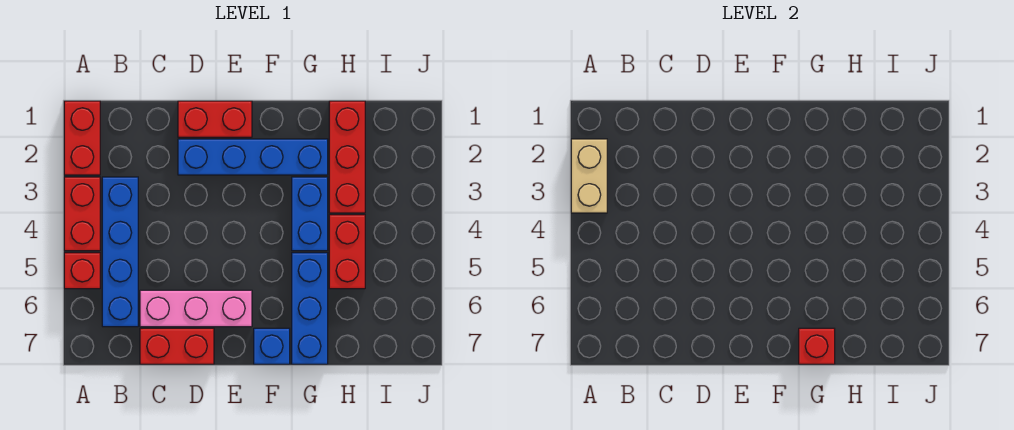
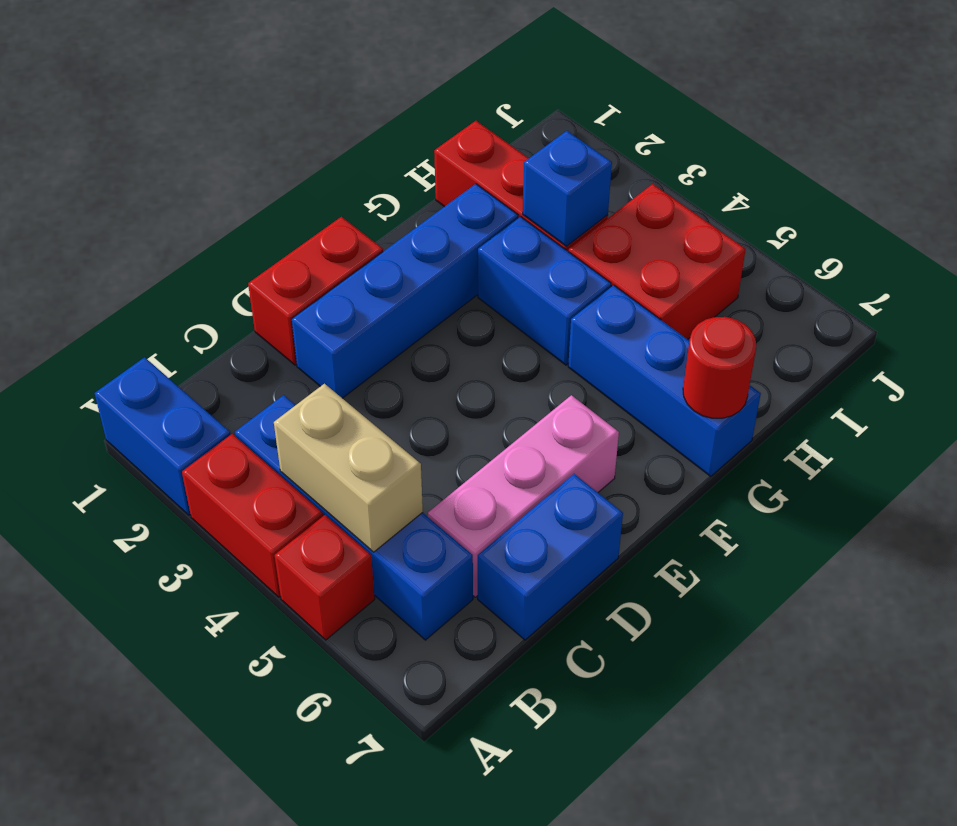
red brick A1:A2 level 1 -> blue brick A1:A2 level 1
tan brick A2:A3 level 2 -> tan brick B4:B5 level 2
red brick C7:D7 level 1 -> blue brick C7:D7 level 1
blue brick F7 level 1 -> blue brick H3 level 2
red brick G7 level 2 -> red round brick G7 level 2
red brick H4:H5 level 1 -> red brick H4:I5 level 1

